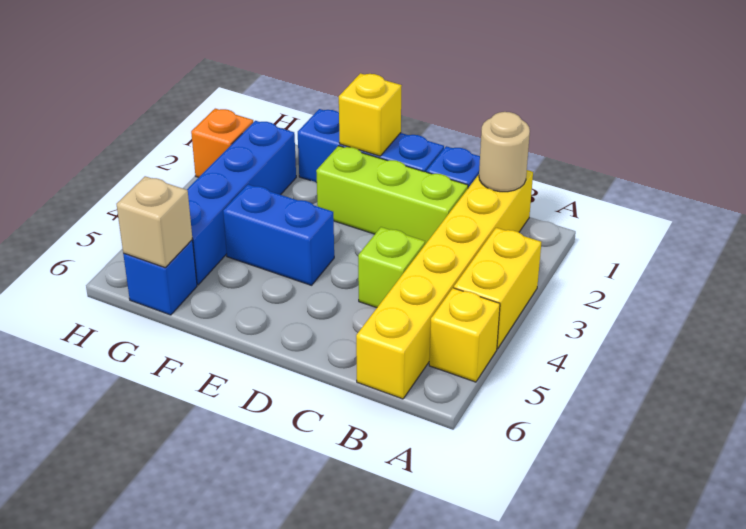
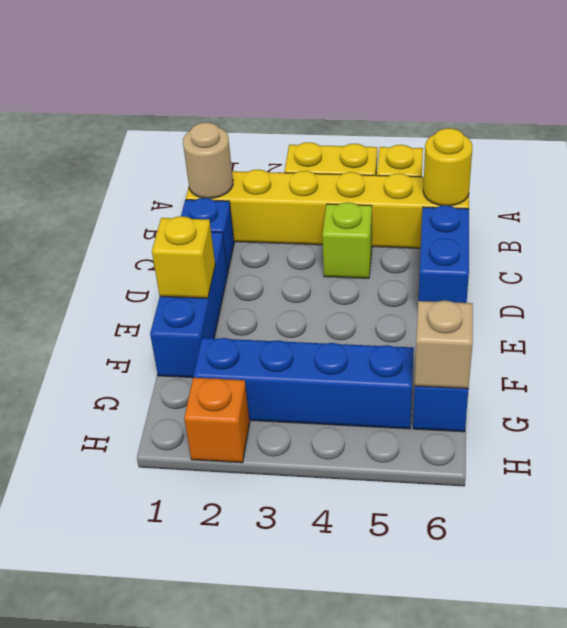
none -> yellow round brick B6 level 2
lime brick C2:E2 level 1 -> none
blue brick E4:F4 level 1 -> blue brick C6:D6 level 1

